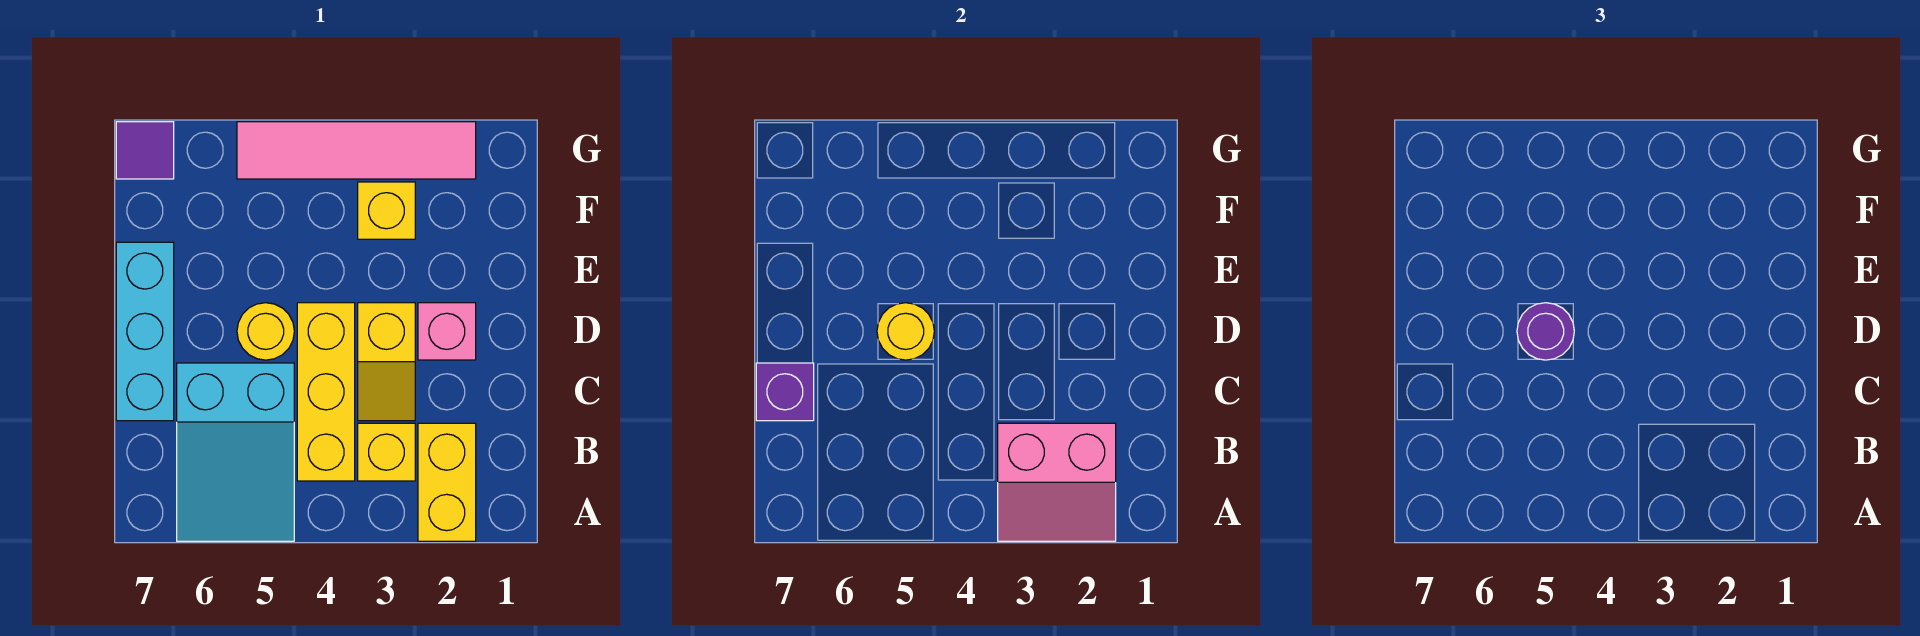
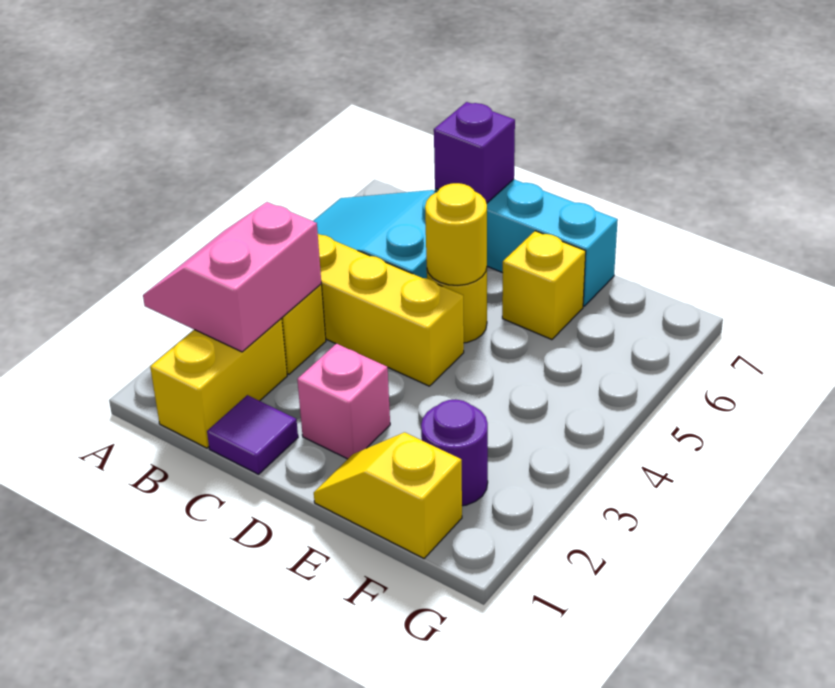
yellow brick A2:B2 level 1 -> yellow brick B1:B2 level 1
yellow slope C3:D3 level 1 top D -> yellow slope E1:F1 level 1 top F
purple round brick D5 level 3 -> purple round brick F2 level 1
yellow brick F3 level 1 -> yellow brick E6 level 1
pink tile G2:G5 level 1 -> none
purple tile G7 level 1 -> purple tile C1 level 1

